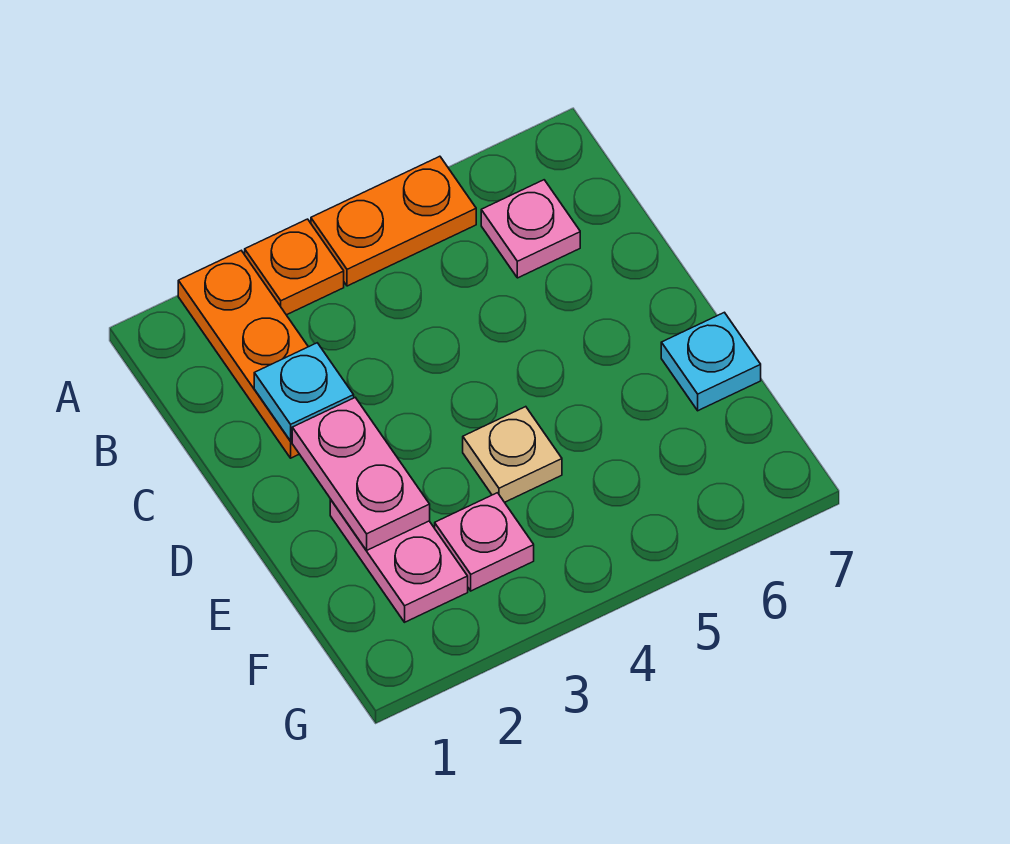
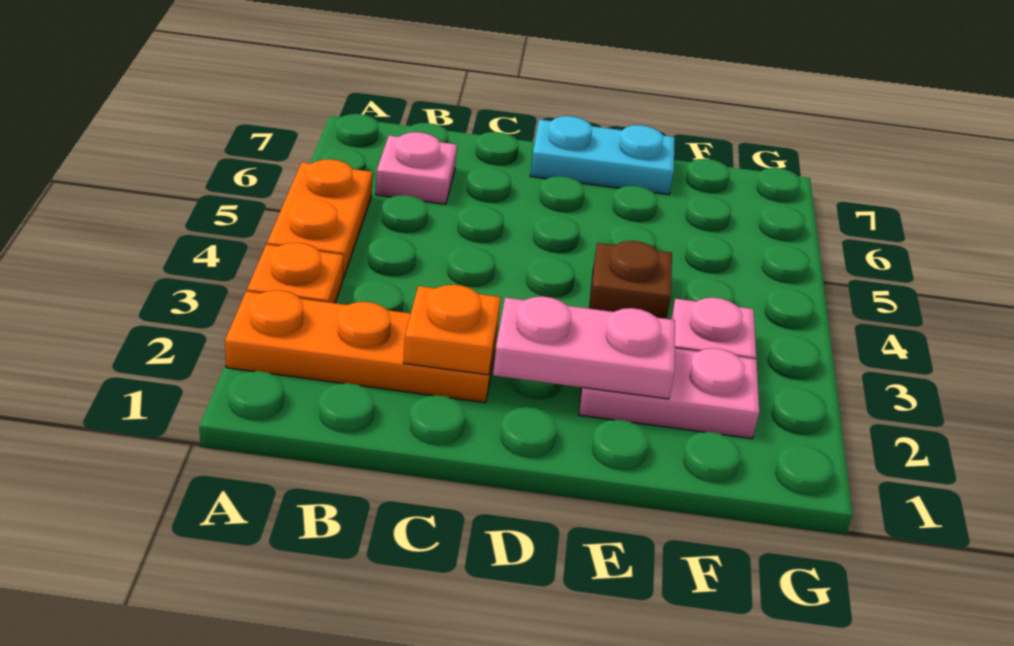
cyan plate C2 level 2 -> orange plate C2 level 2
tan plate E4 level 1 -> brown plate E4 level 1
cyan plate E7 level 1 -> cyan plate D7:E7 level 1

